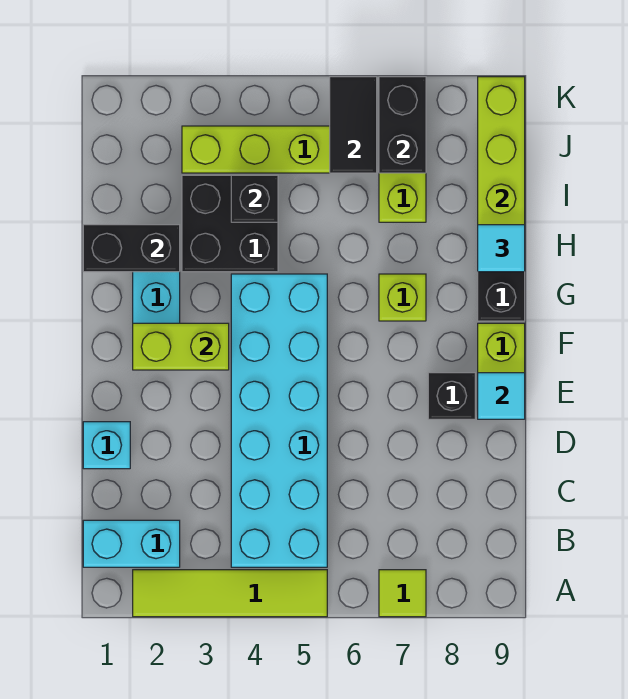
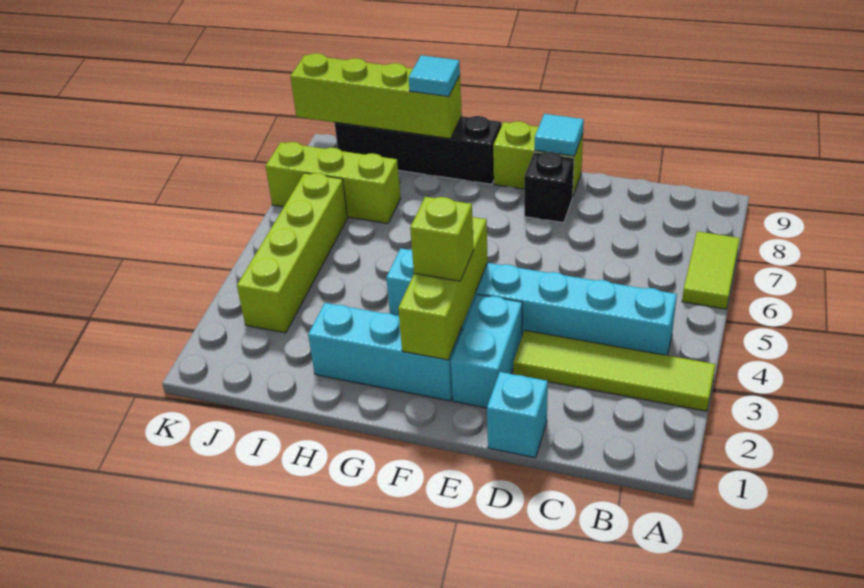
lime tile A2:A5 level 1 -> lime tile A3:D3 level 1
lime tile A7 level 1 -> lime tile A6:A7 level 1
cyan brick B1:B2 level 1 -> cyan brick E2:E3 level 1
cyan brick B4:G5 level 1 -> cyan brick B4:G4 level 1
lime brick F2:F3 level 2 -> lime brick F2:F4 level 2
lime brick G7 level 1 -> lime brick F3 level 3
black brick H1:H2 level 2 -> none
black brick H3:I4 level 1 -> none
black brick I4 level 2 -> none
black tile J6:K6 level 2 -> none
black brick J7:K7 level 2 -> none

